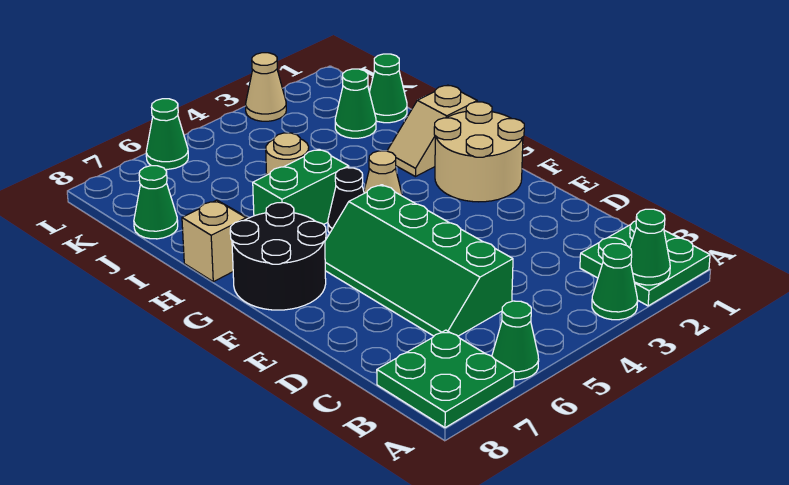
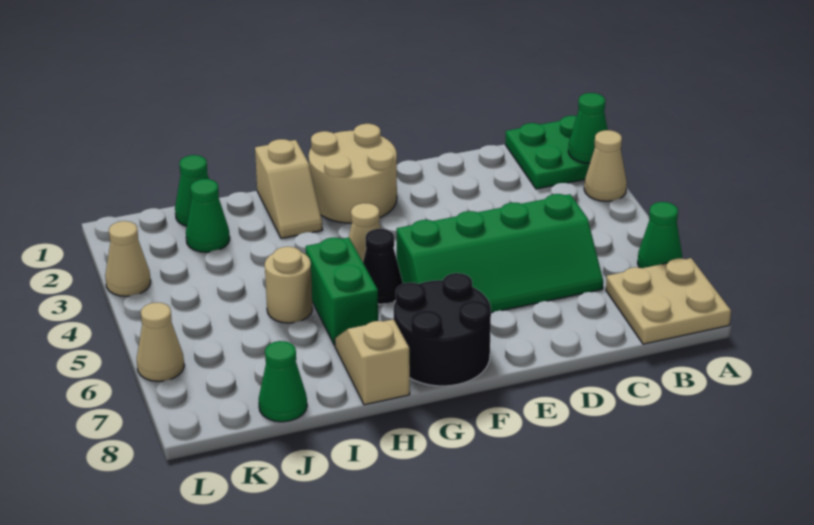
green cone A3 level 1 -> tan cone A3 level 1
green plate A7:B8 level 1 -> tan plate A7:B8 level 1
green cone L6 level 1 -> tan cone L6 level 1

